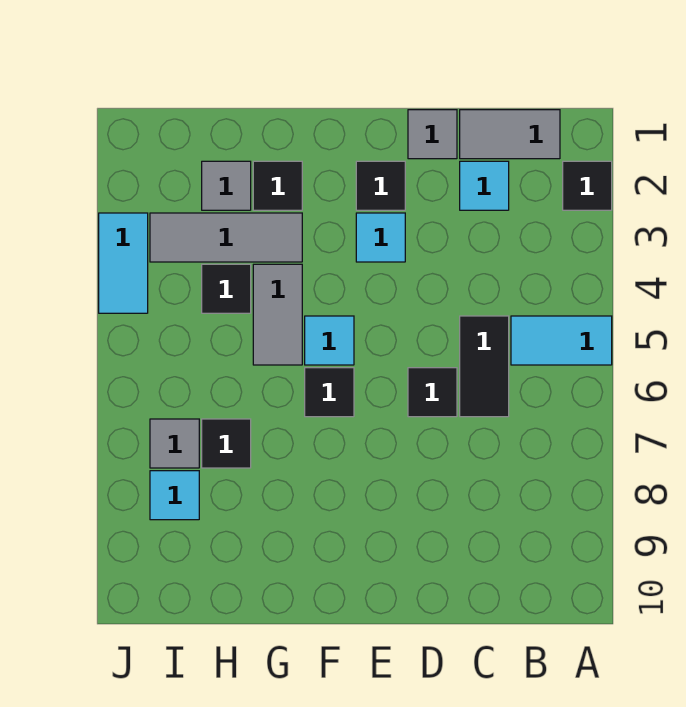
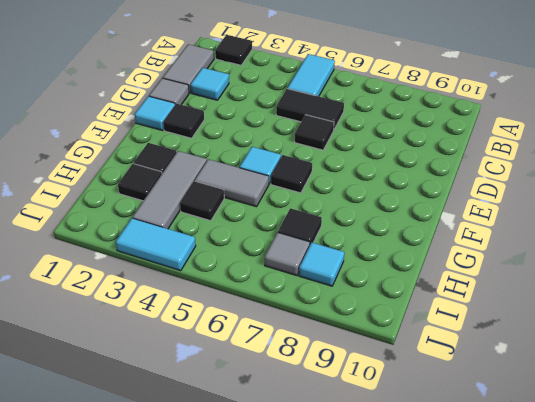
cyan tile E3 level 1 -> cyan tile E1 level 1
grey tile H2 level 1 -> black tile H2 level 1

